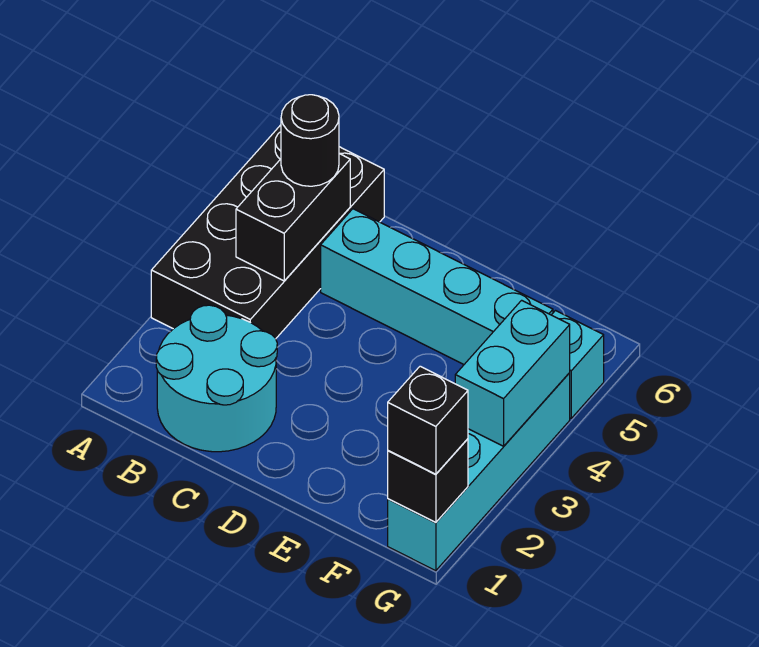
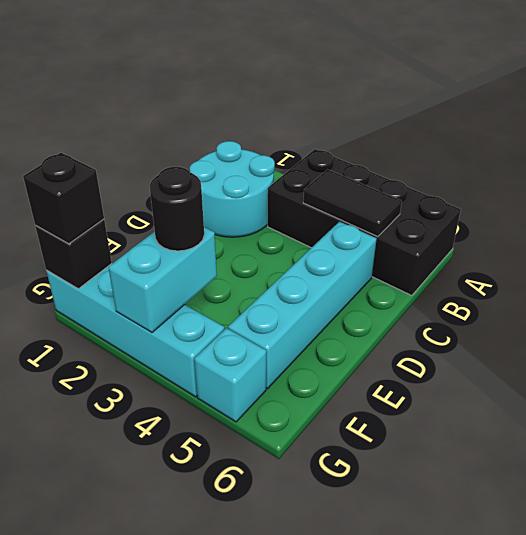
black brick B4:B5 level 2 -> black tile B4:B5 level 2
black round brick B5 level 3 -> black round brick F3 level 3
cyan brick G3:G4 level 2 -> cyan brick F3:G3 level 2

